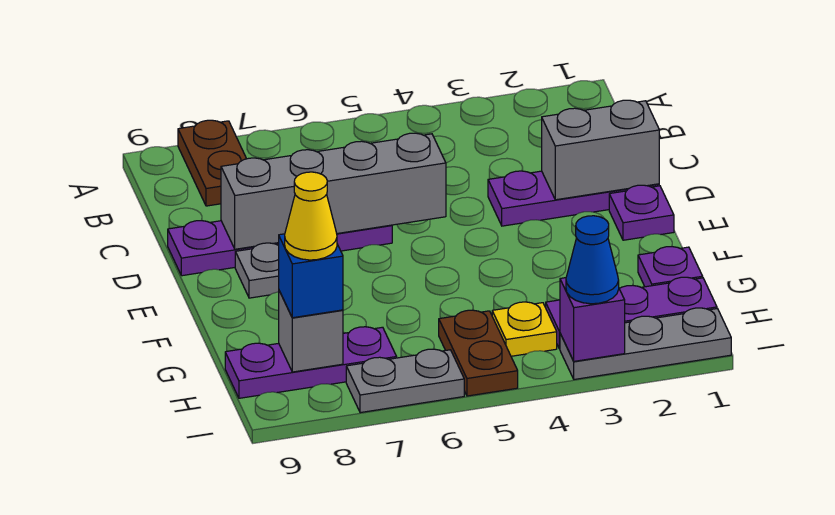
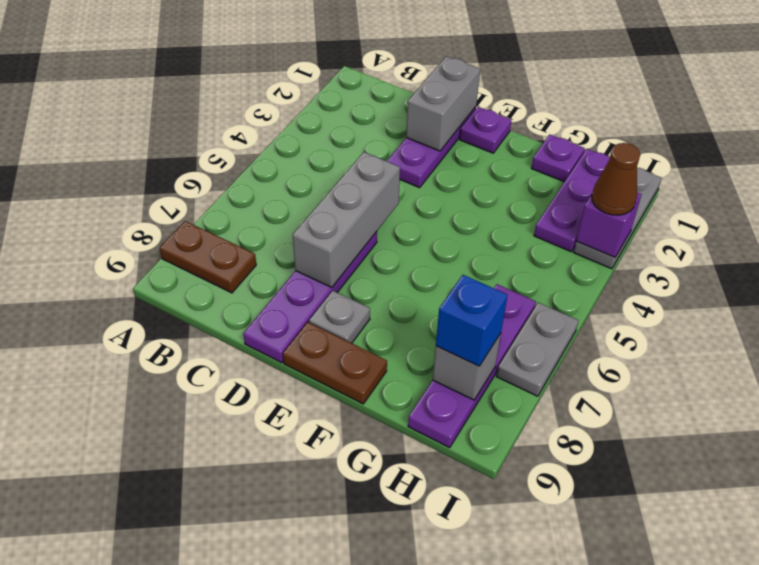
grey brick D5:D8 level 2 -> grey brick D5:D7 level 2
yellow plate H4 level 1 -> none
brown plate H5:I5 level 1 -> brown plate E9:F9 level 1
purple plate H7:H9 level 1 -> purple plate H6:H9 level 1
yellow cone H8 level 4 -> none
blue cone I3 level 3 -> brown cone I3 level 3

